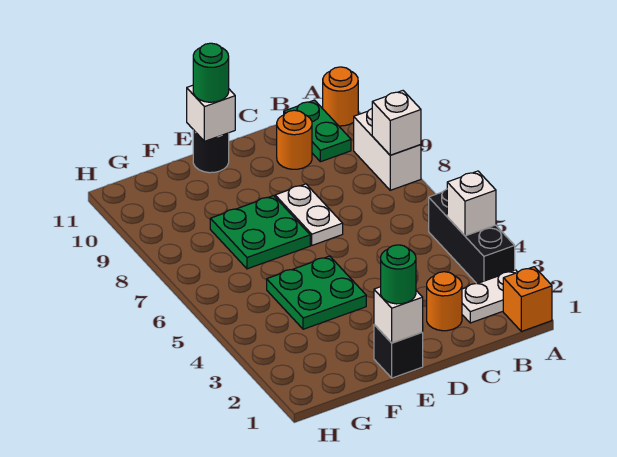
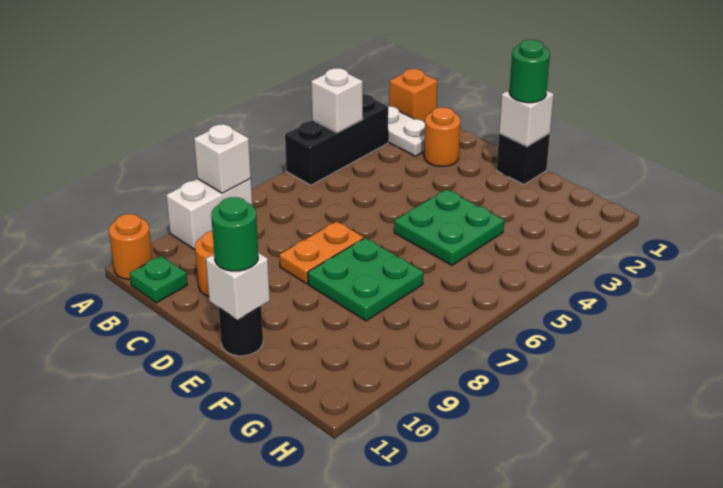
green plate B10:B11 level 1 -> green plate B11 level 1
white plate D7:D8 level 1 -> orange plate D7:D8 level 1

